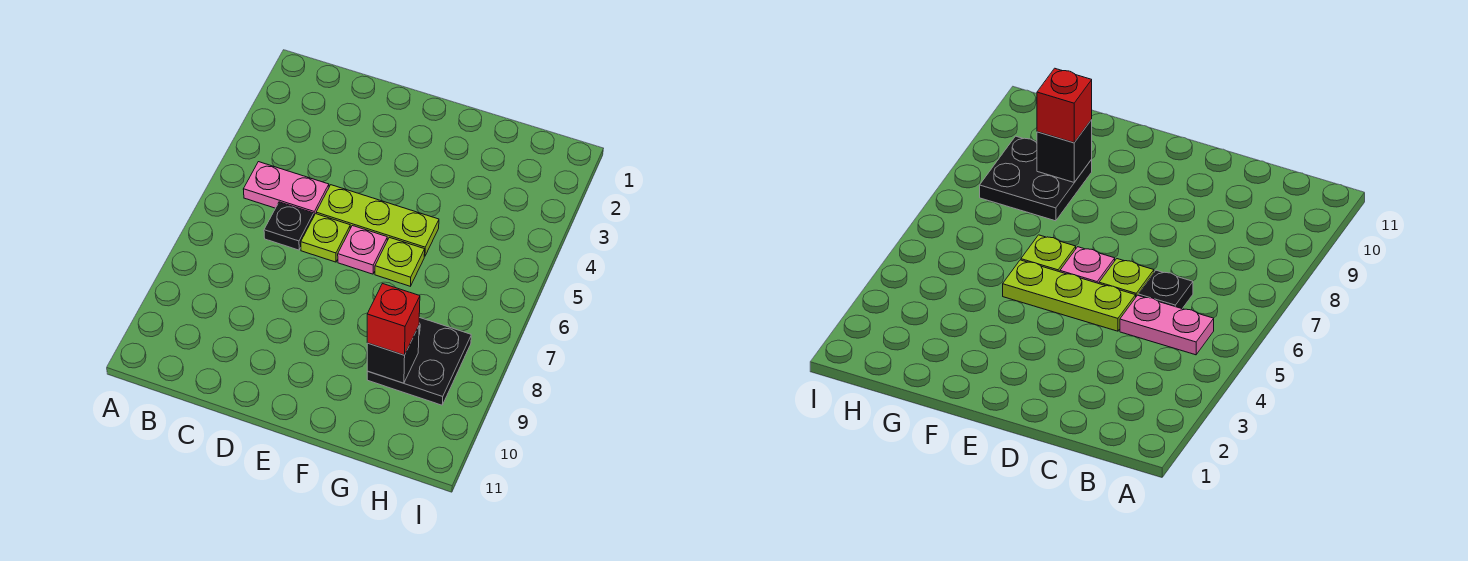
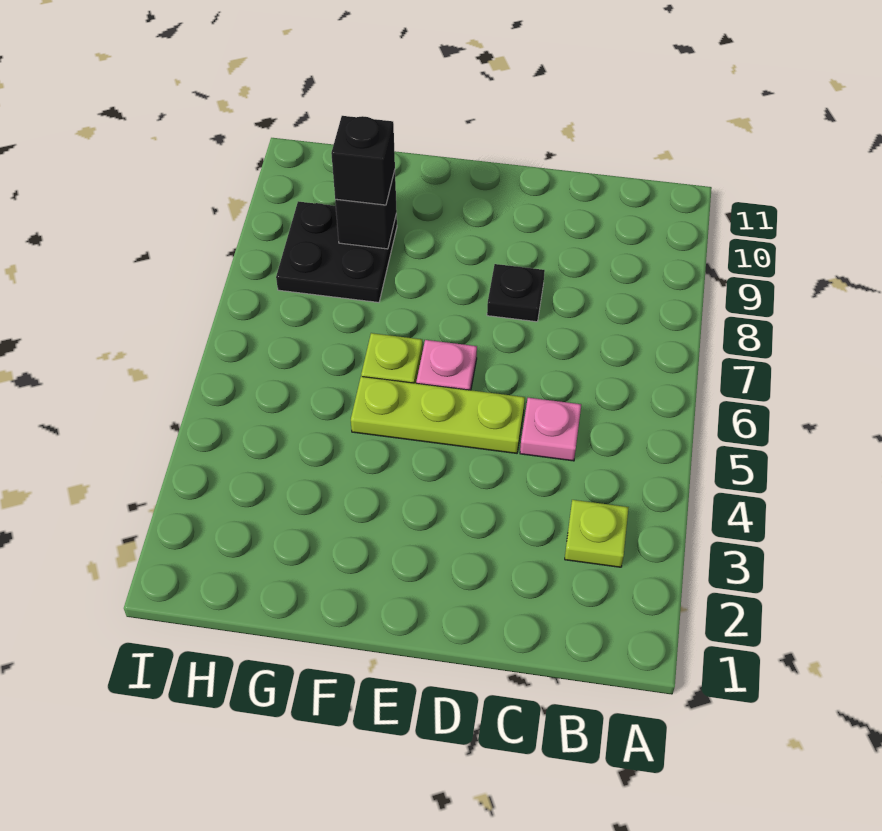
pink plate B5:C5 level 1 -> pink plate C5 level 1
black plate C6 level 1 -> black plate D8 level 1
lime plate D6 level 1 -> lime plate B3 level 1
red brick G9 level 3 -> black brick G9 level 3

